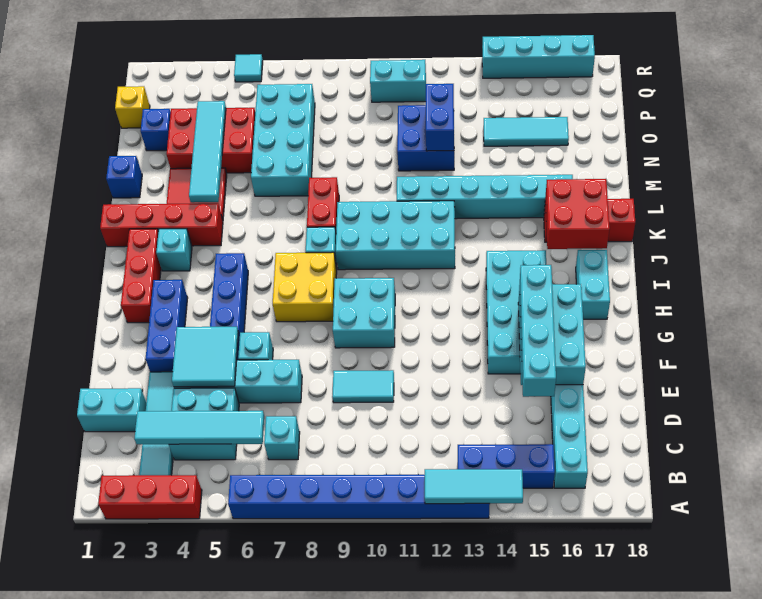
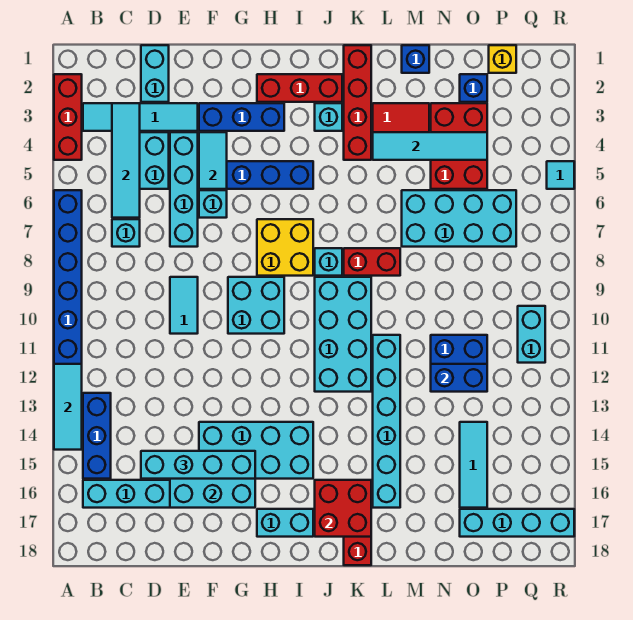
cyan tile E4:F5 level 2 -> cyan tile F4:F5 level 2
cyan brick R14:R17 level 1 -> cyan brick O17:R17 level 1

